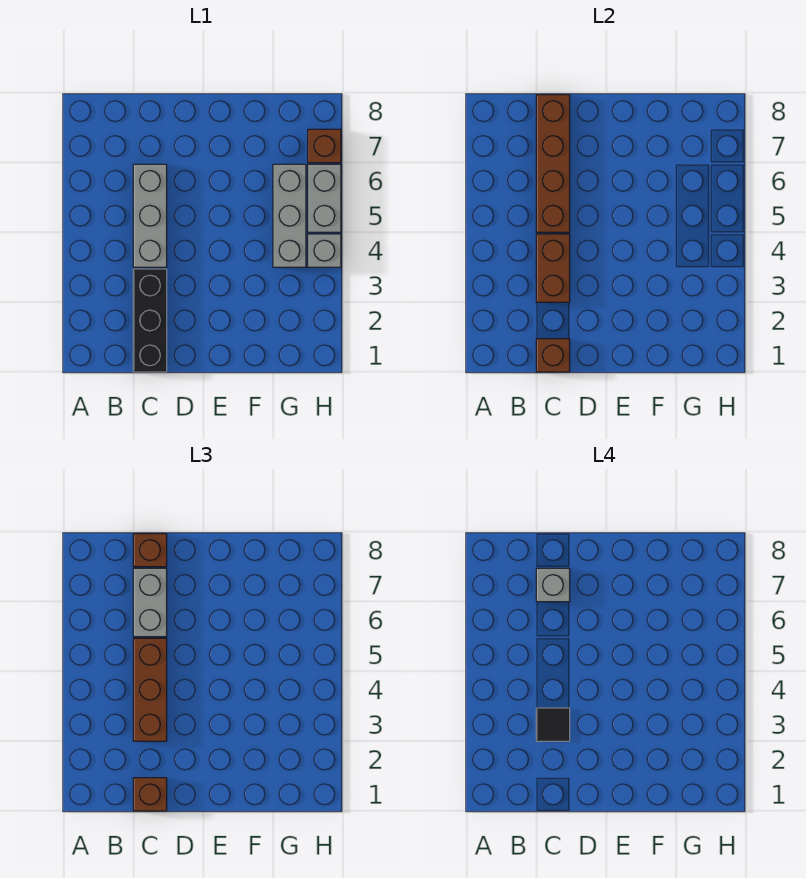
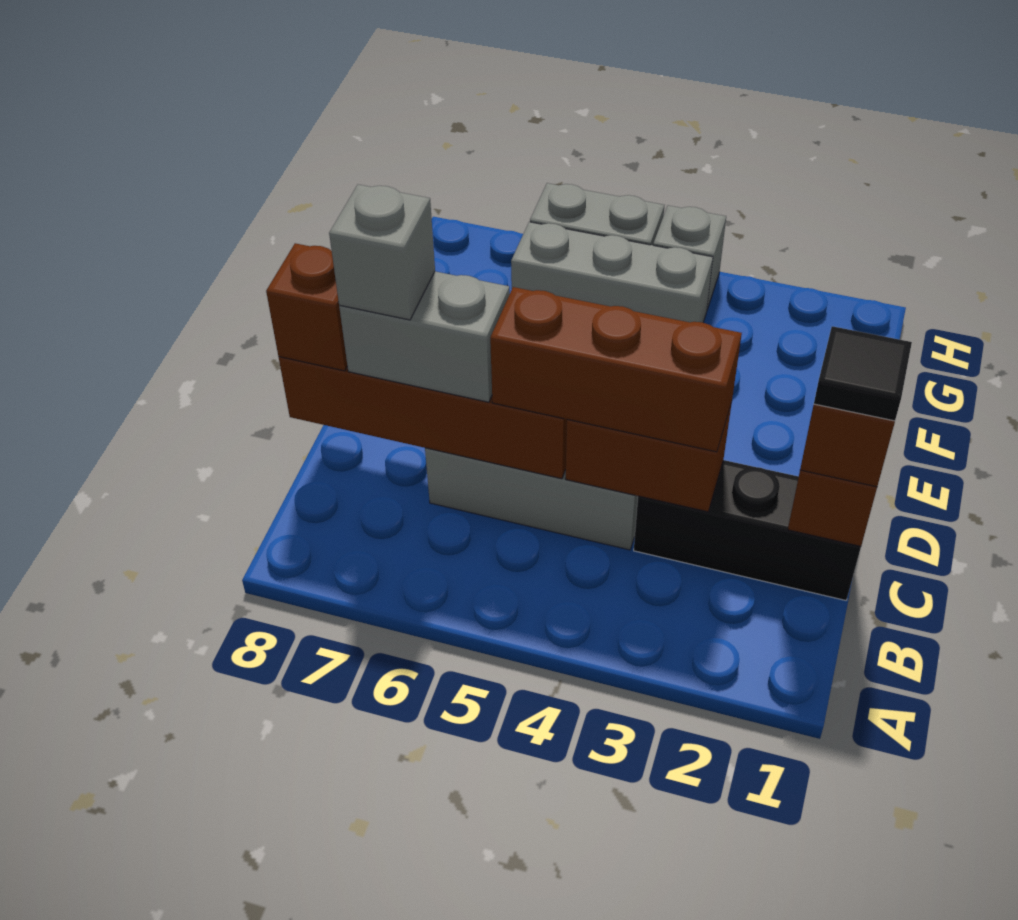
black tile C3 level 4 -> black tile C1 level 4
brown brick H7 level 1 -> none

